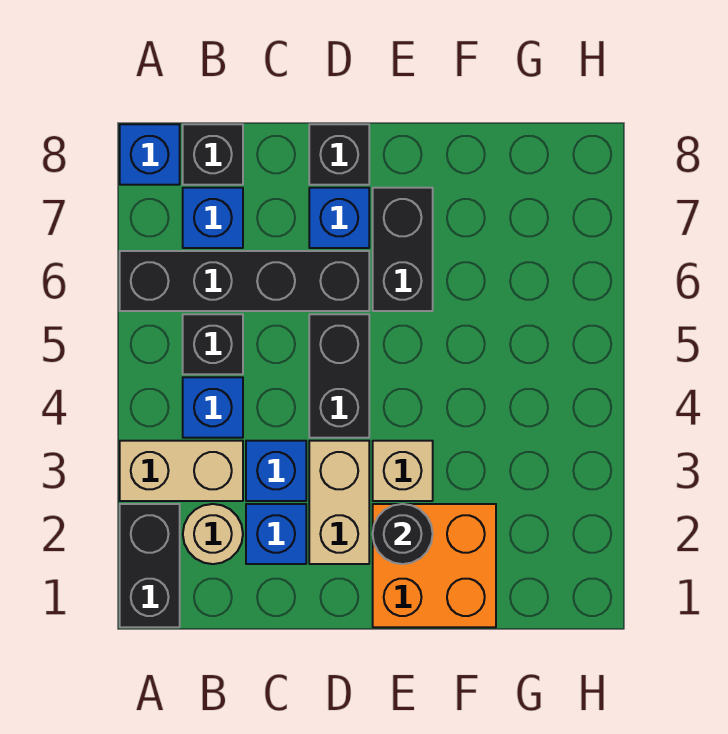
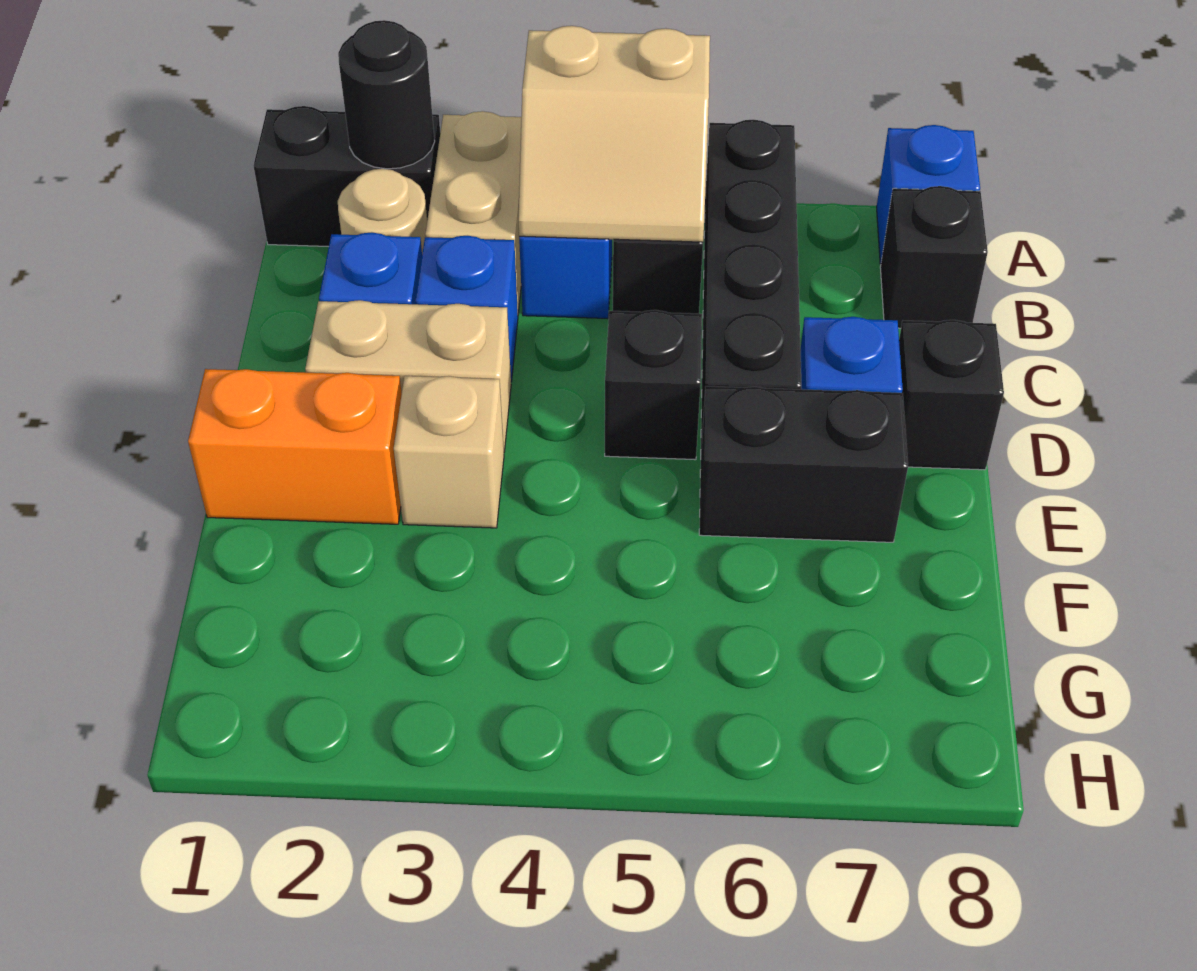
none -> tan slope A4:B5 level 2 top A
blue brick B7 level 1 -> none
black brick D4:D5 level 1 -> black brick D5 level 1
orange brick E1:F2 level 1 -> orange brick E1:E2 level 1
black round brick E2 level 2 -> black round brick A2 level 2

